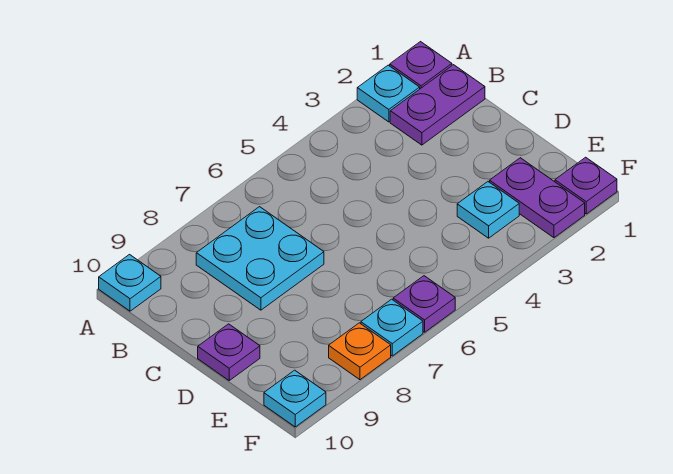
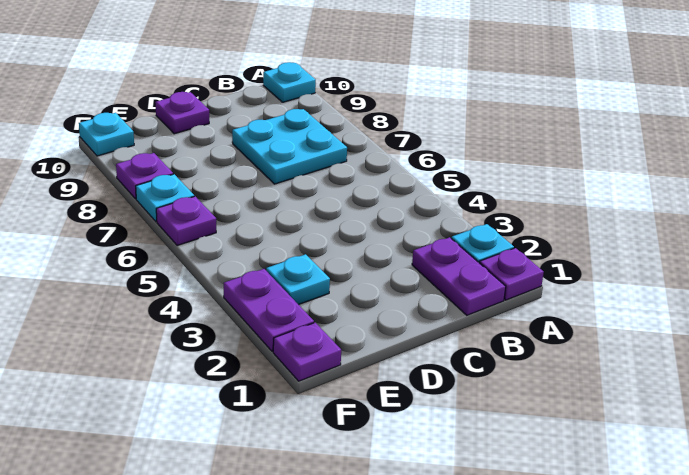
purple plate E2:F2 level 1 -> purple plate F2:F3 level 1
orange plate F8 level 1 -> purple plate F8 level 1

